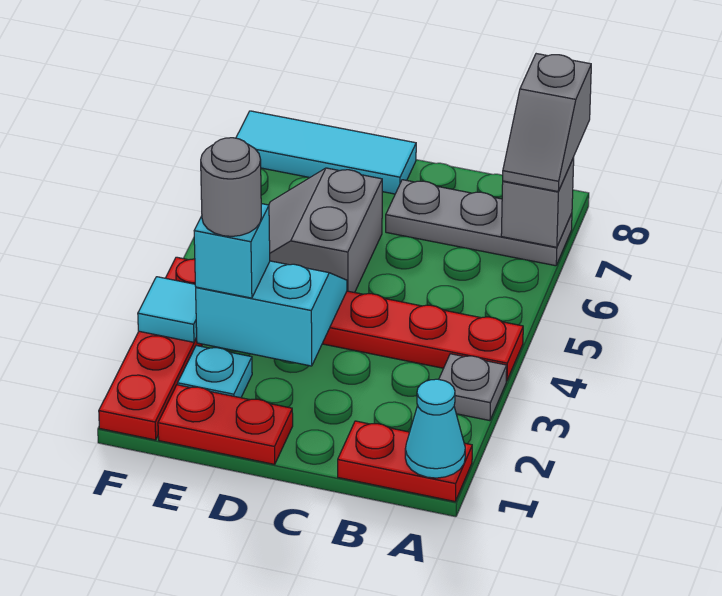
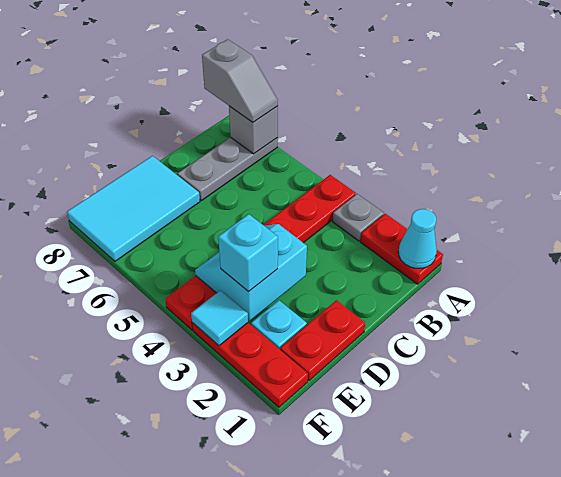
red plate A1:B1 level 1 -> red plate A1:A2 level 1
grey slope D5:E6 level 1 top D -> none
cyan tile D8:F8 level 1 -> cyan tile D7:F8 level 1
grey round brick E3 level 4 -> none

